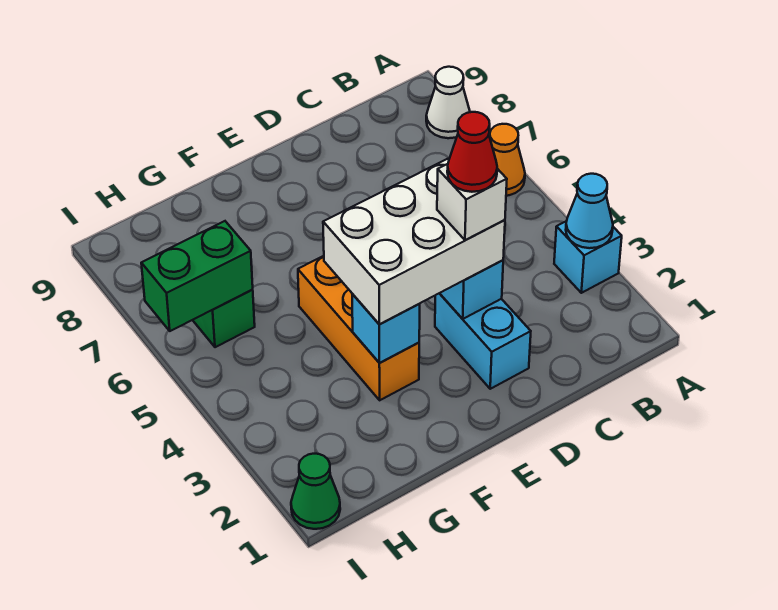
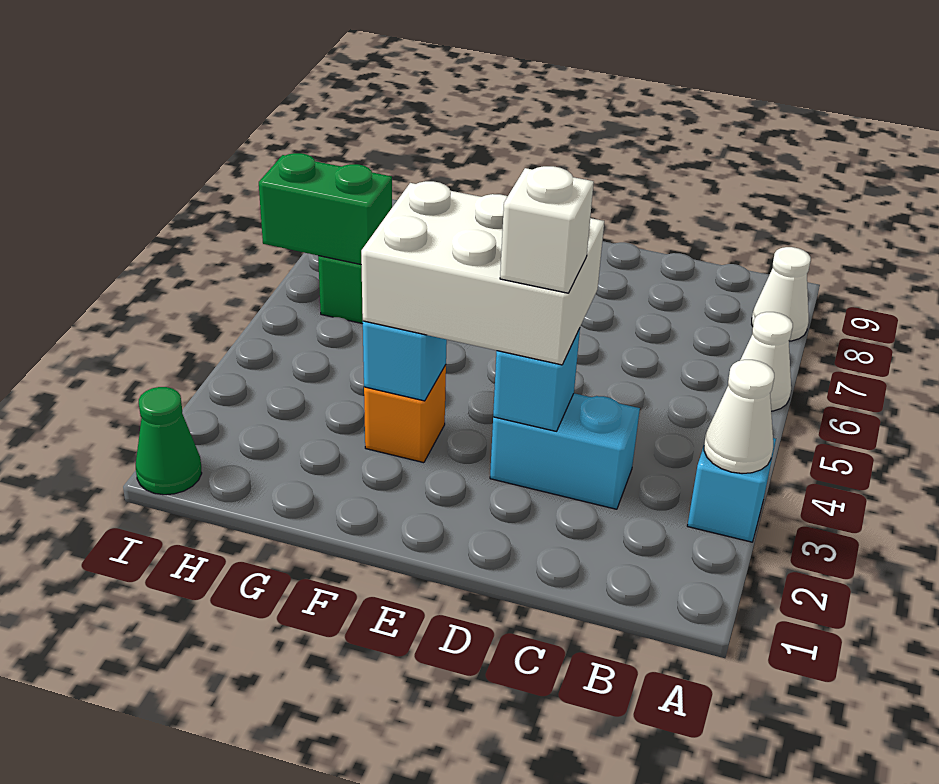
cyan cone A3 level 2 -> white cone A3 level 2
orange cone A6 level 1 -> white cone A6 level 1
cyan brick D2:D3 level 1 -> cyan brick C3:D3 level 1
red cone D3 level 5 -> none
orange brick F3:F5 level 1 -> orange brick F3 level 1

